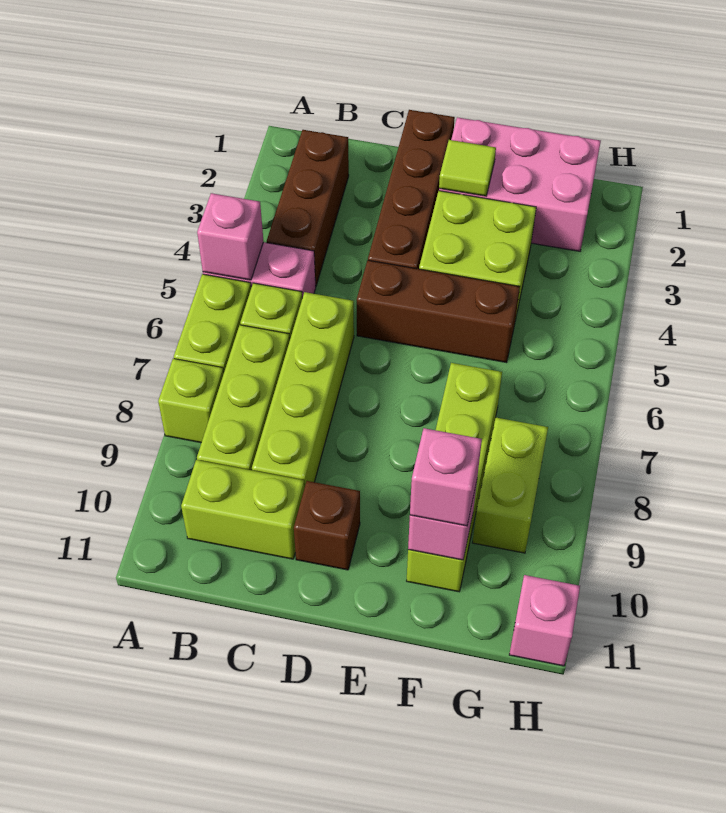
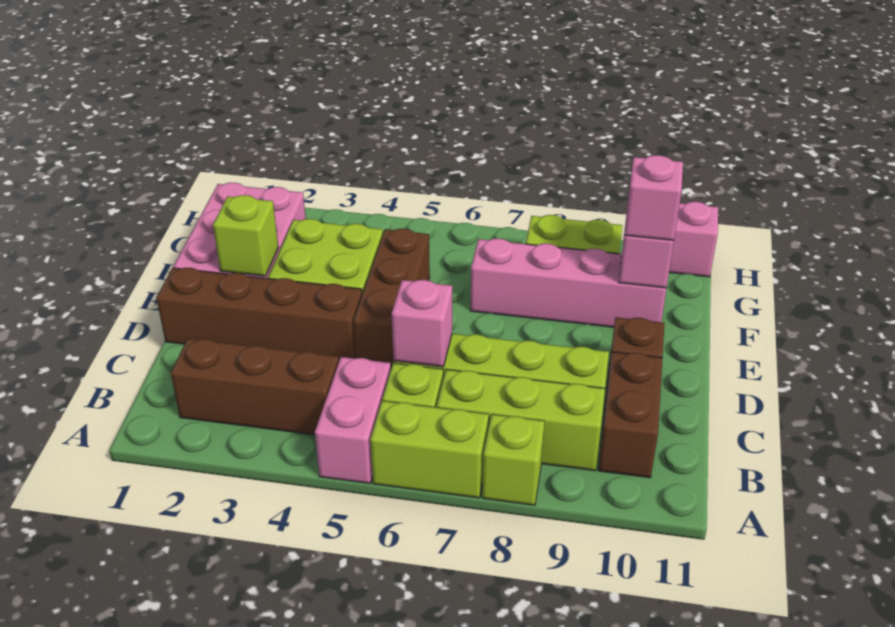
pink brick A5 level 2 -> pink brick C6 level 2
lime brick B10:C10 level 1 -> brown brick B10:C10 level 1
lime tile E2 level 2 -> lime brick E2 level 2
lime brick F7:F10 level 1 -> pink brick F7:F10 level 1

